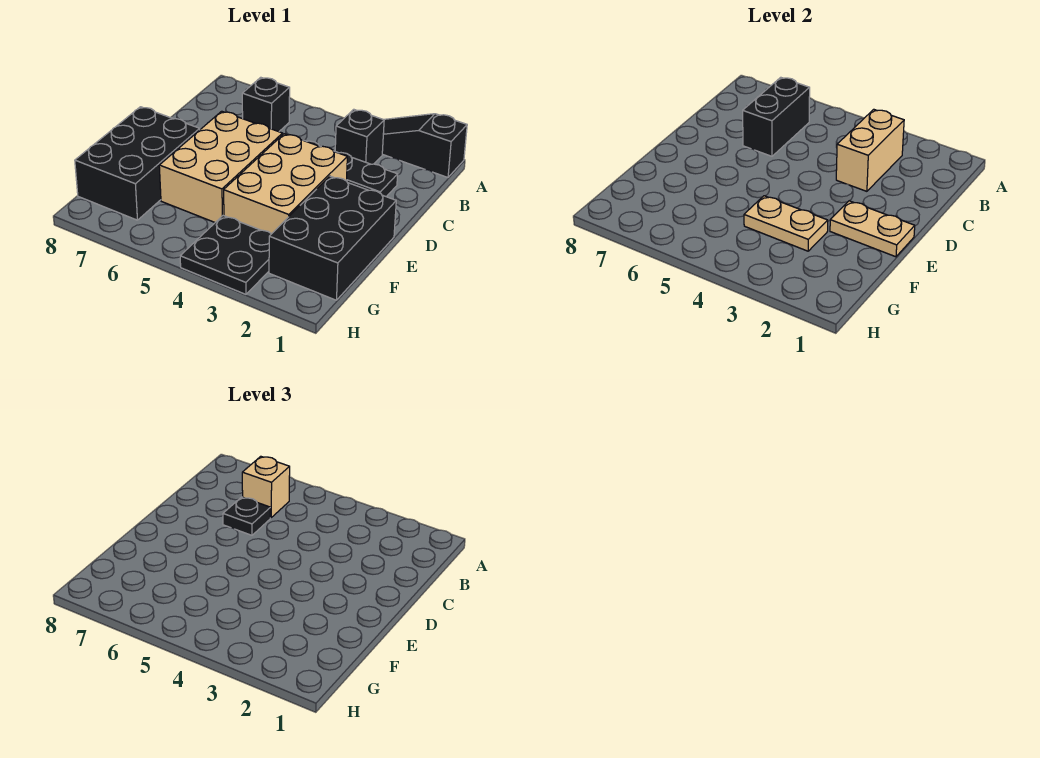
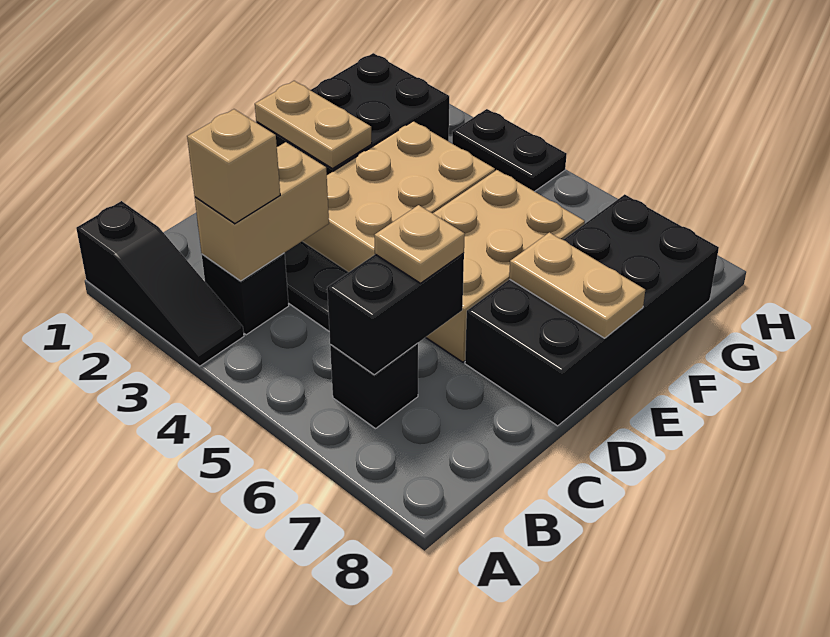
tan brick B6 level 3 -> tan brick B3 level 3
black plate C6 level 3 -> tan plate C6 level 3
black brick E7:G8 level 1 -> black brick D7:G8 level 1
tan plate F3:F4 level 2 -> tan plate E7:E8 level 2
black plate G3:H4 level 1 -> black plate H3:H4 level 1

